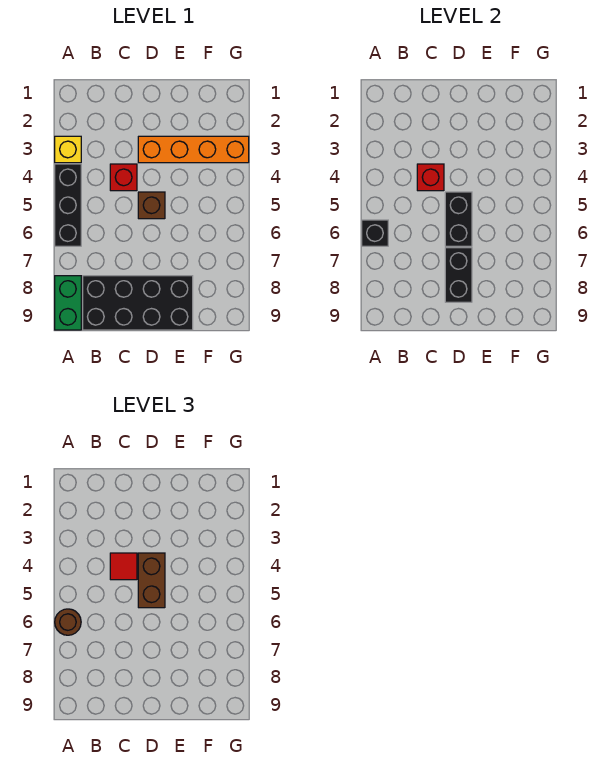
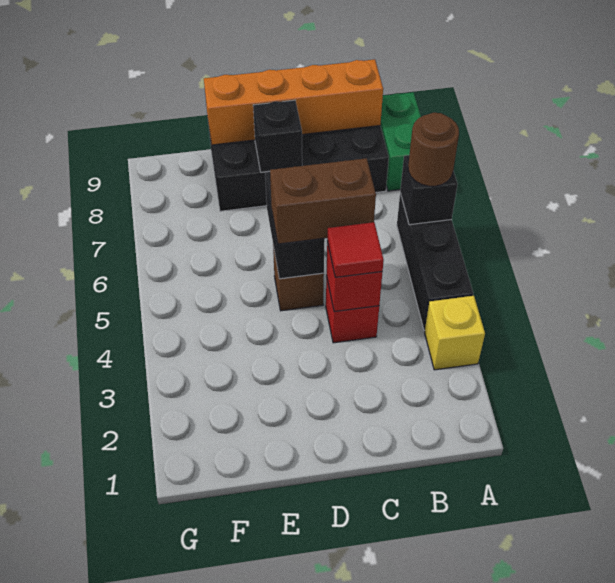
orange brick D3:G3 level 1 -> orange brick B9:E9 level 2
brown brick D4:D5 level 3 -> brown brick C5:D5 level 3
black brick D7:D8 level 2 -> black brick D8 level 2

